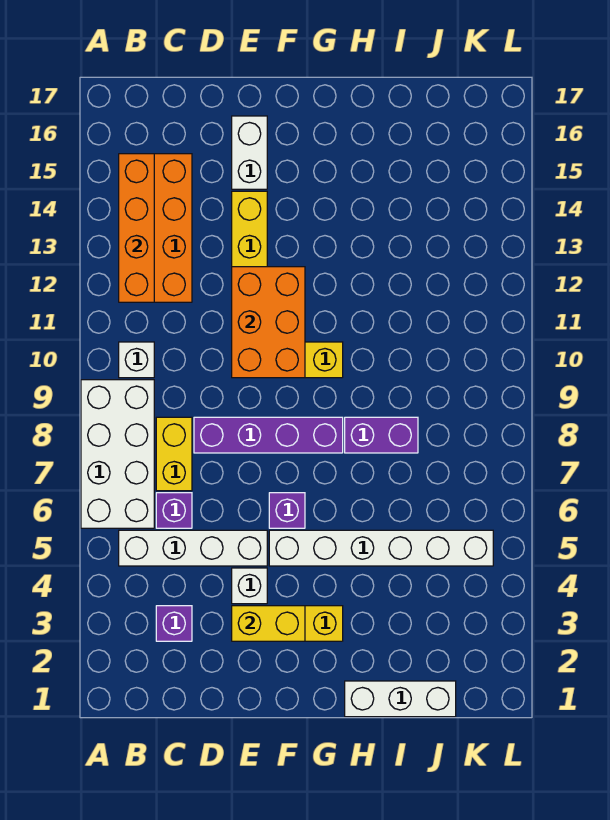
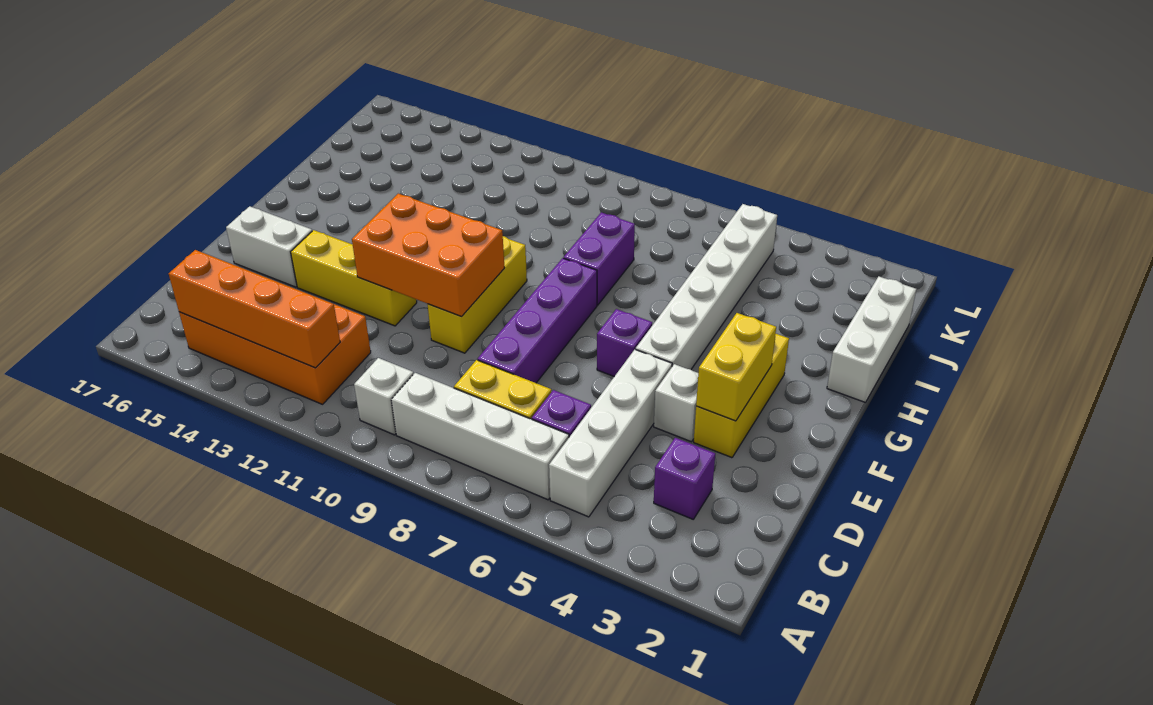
white brick A6:B9 level 1 -> white brick B6:B9 level 1

